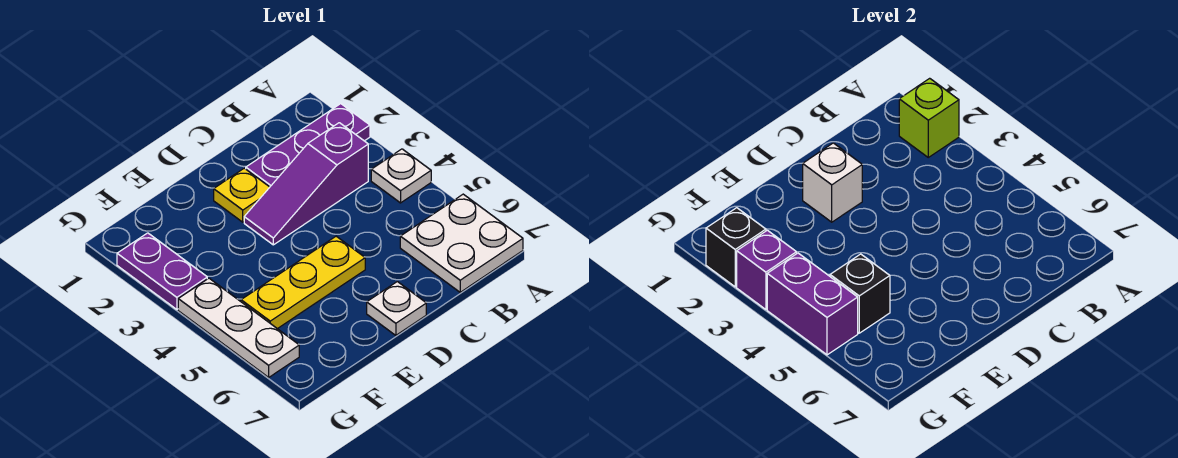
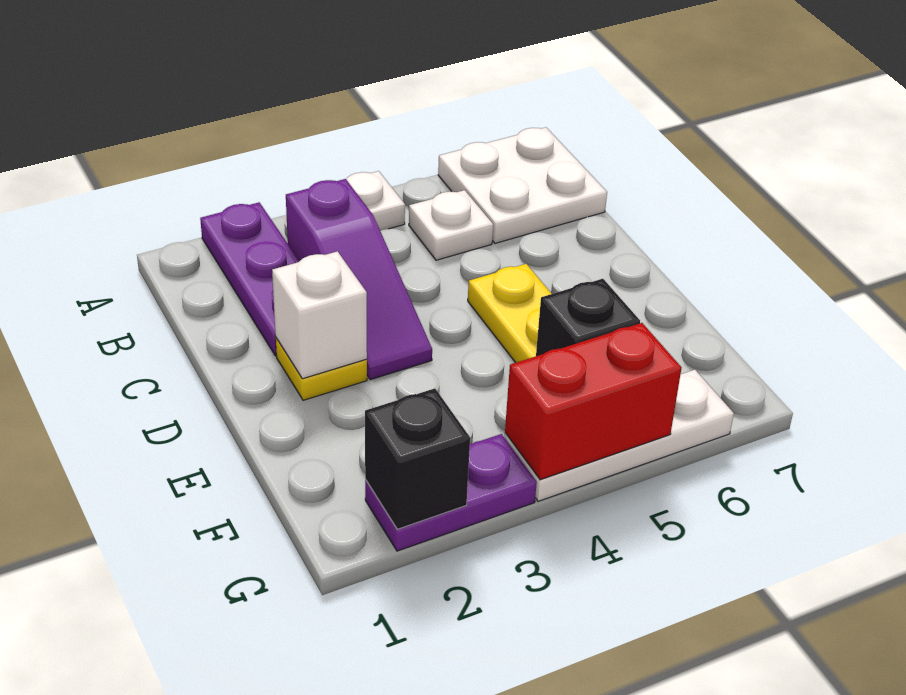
lime brick A2 level 2 -> none
white plate D7 level 1 -> white plate B5 level 1
purple brick G3 level 2 -> none
purple brick G4:G5 level 2 -> red brick G4:G5 level 2

